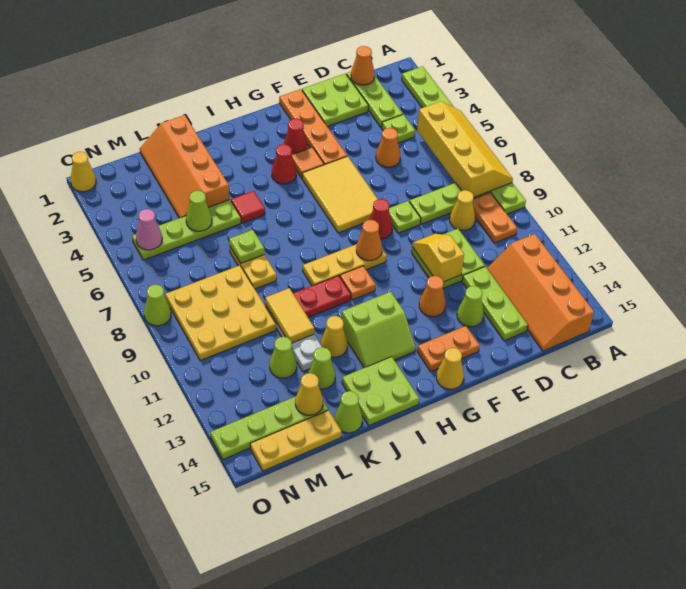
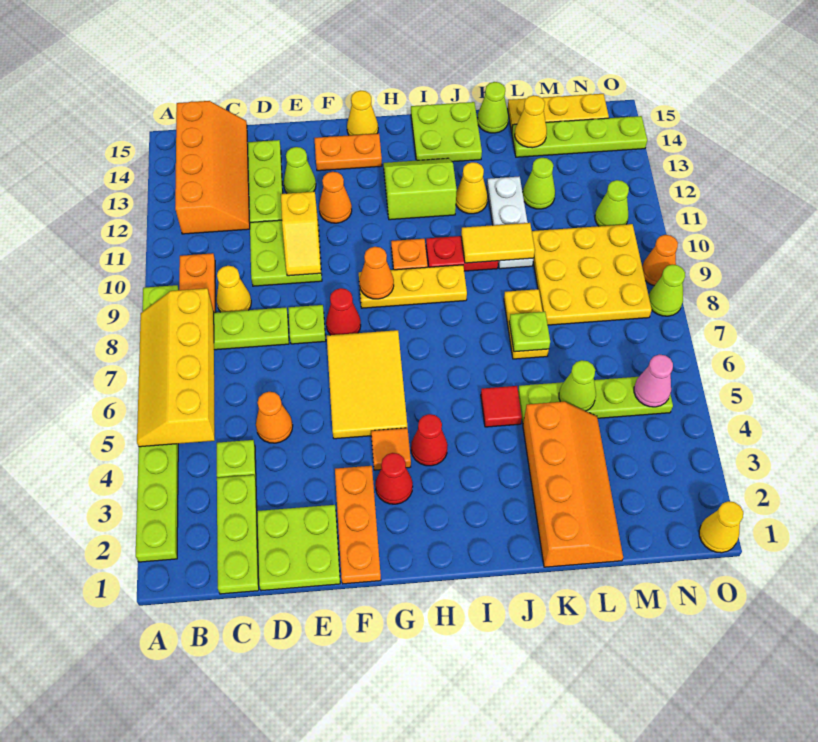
orange cone C1 level 2 -> orange cone O9 level 1
orange plate F1:F4 level 1 -> orange plate F1:F3 level 1
yellow tile K10:K11 level 2 -> yellow tile J10:K10 level 2
lime cone K13 level 1 -> lime cone N11 level 1

